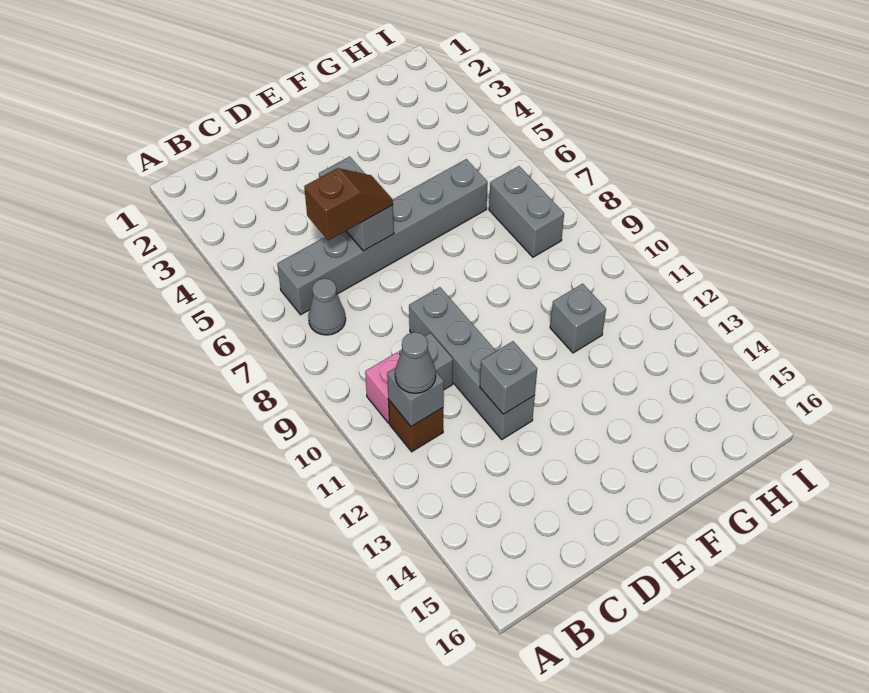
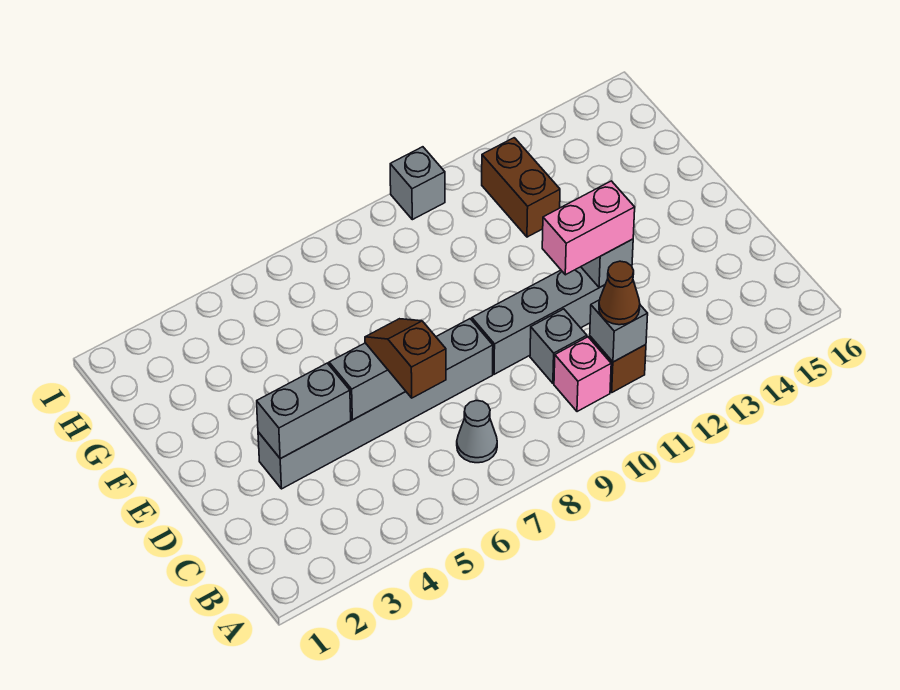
grey brick B6:G6 level 1 -> grey brick D3:D8 level 1
grey cone B11 level 3 -> brown cone B11 level 3
none -> pink brick D11:D12 level 3
grey brick G11 level 1 -> grey brick I10 level 1
none -> brown brick G12:H12 level 1
grey brick H7:H8 level 1 -> grey brick D3:D4 level 2

